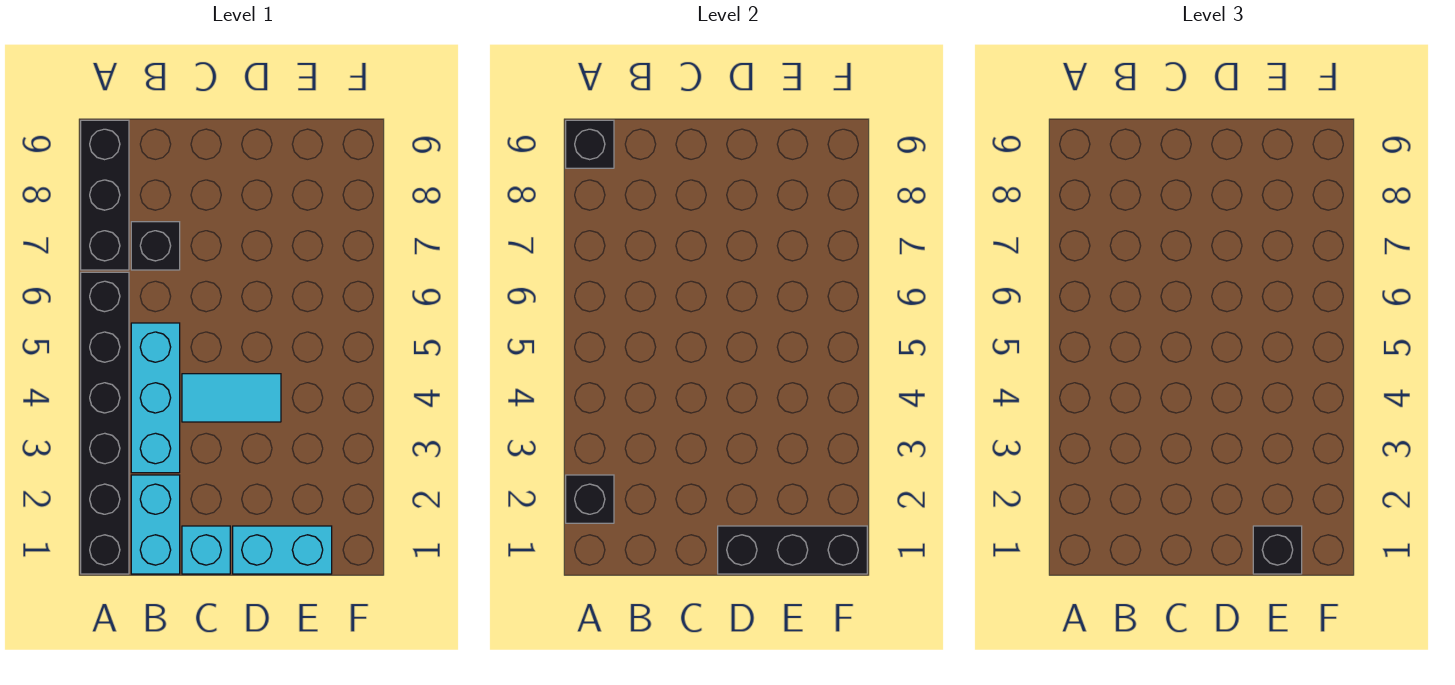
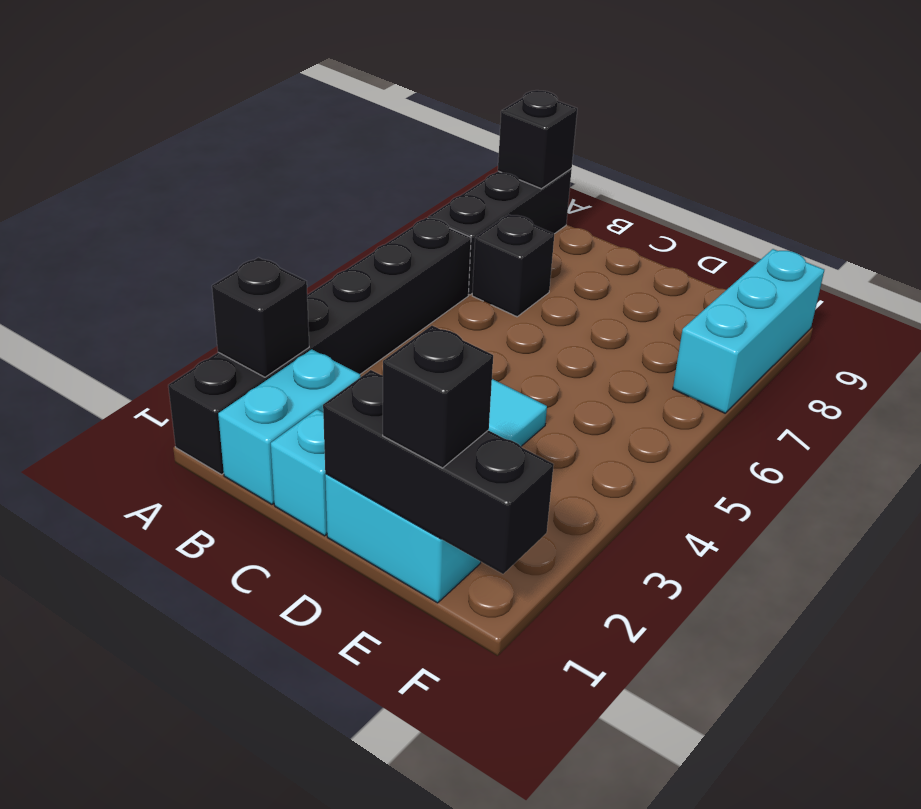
cyan brick B3:B5 level 1 -> cyan brick F7:F9 level 1

